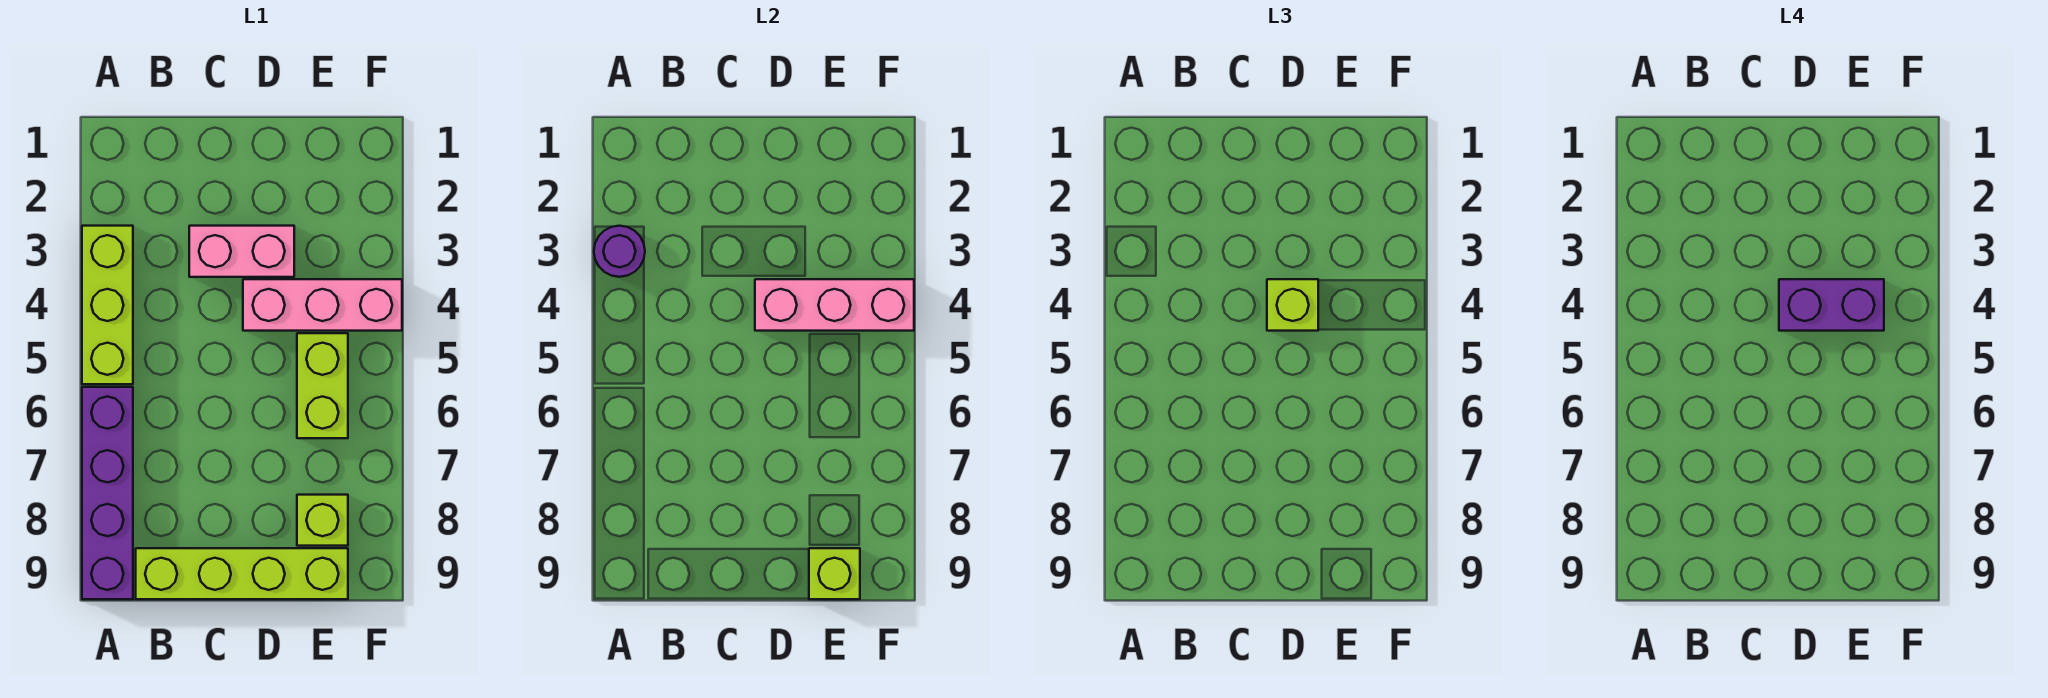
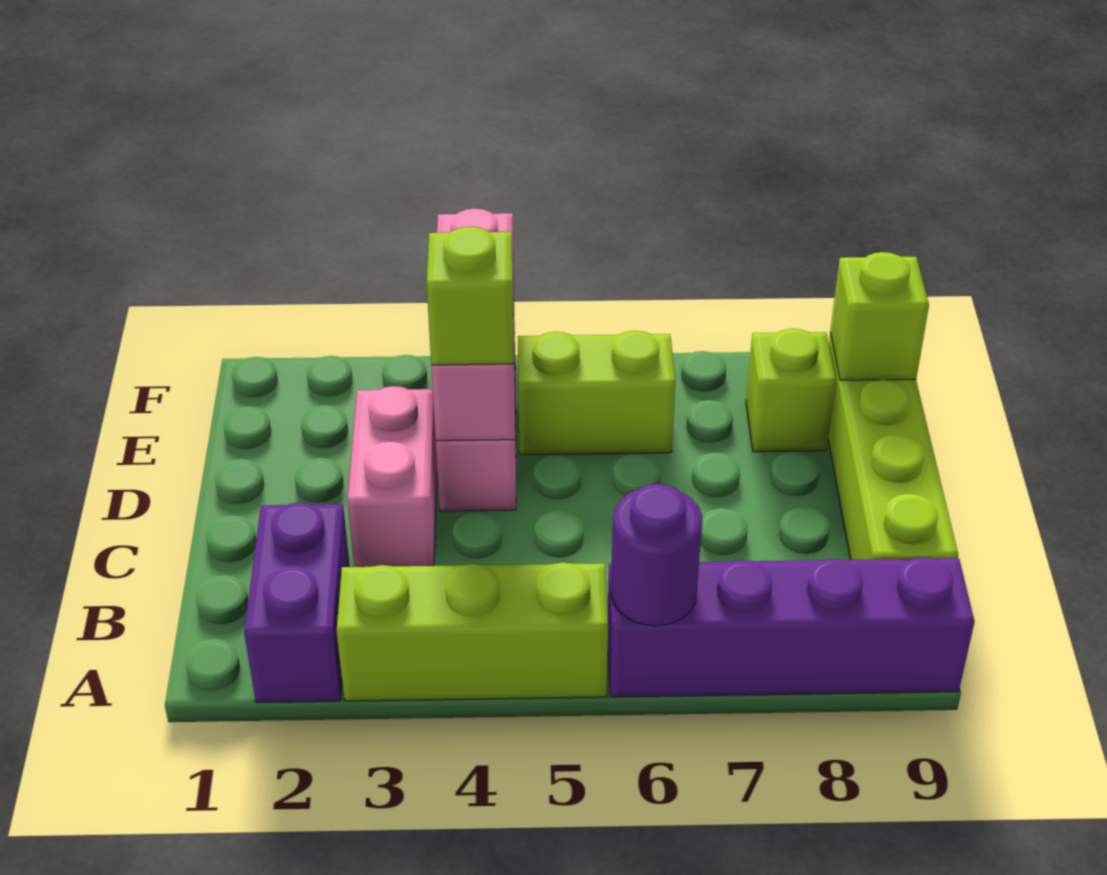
purple round brick A3 level 2 -> purple round brick A6 level 2
purple brick D4:E4 level 4 -> purple brick A2:B2 level 1

